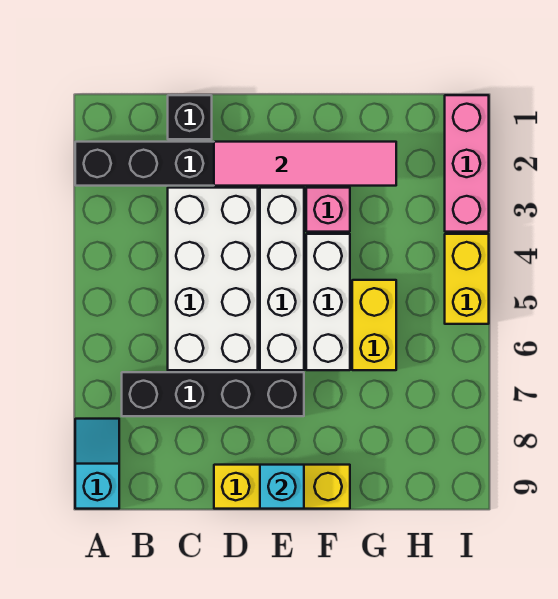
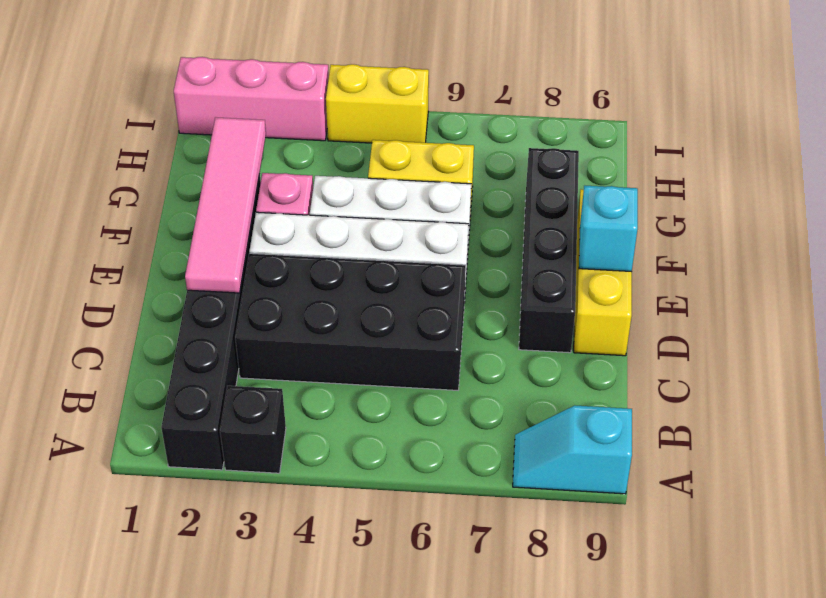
black brick B7:E7 level 1 -> black brick D8:G8 level 1
black brick C1 level 1 -> black brick A3 level 1
white brick C3:D6 level 1 -> black brick C3:D6 level 1

